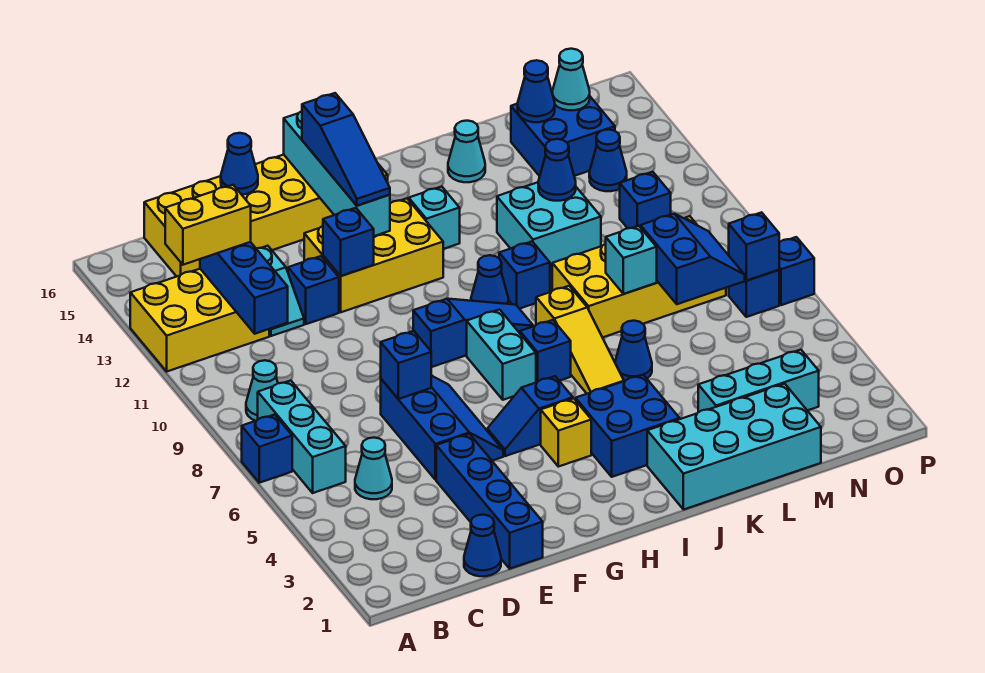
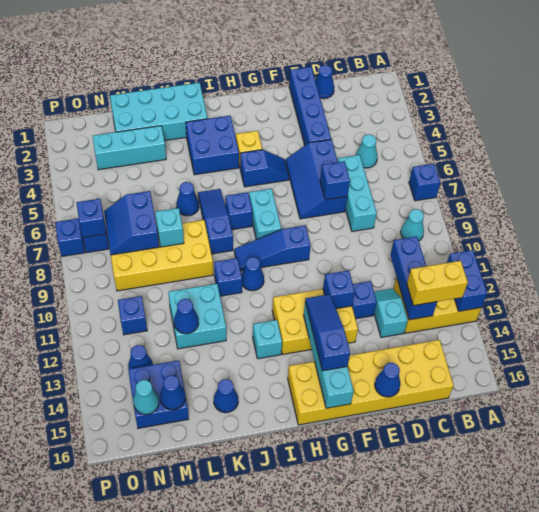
none -> blue brick A12:A13 level 2
cyan brick B6:B8 level 1 -> cyan brick D6:D8 level 1
yellow slope J6:J8 level 1 top 8 -> blue slope J6:J8 level 1 top 8
cyan cone K15 level 1 -> blue cone K15 level 1

